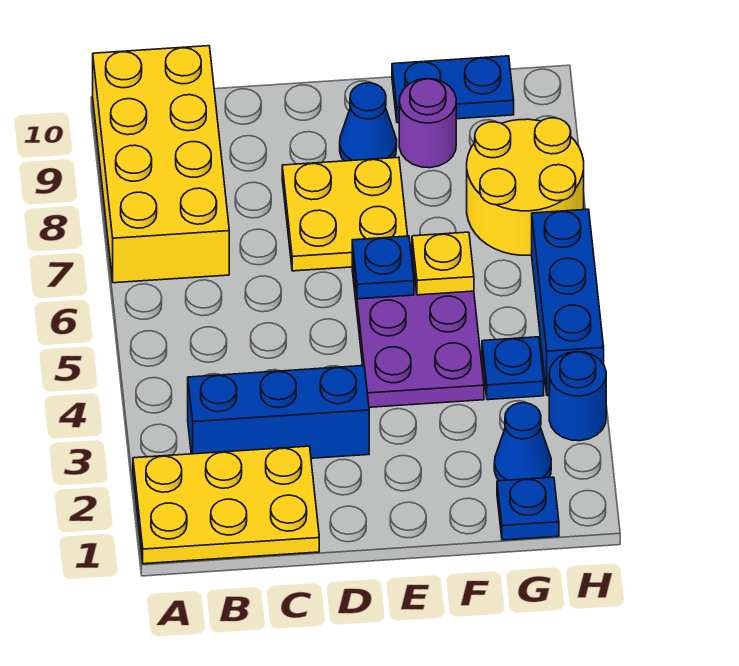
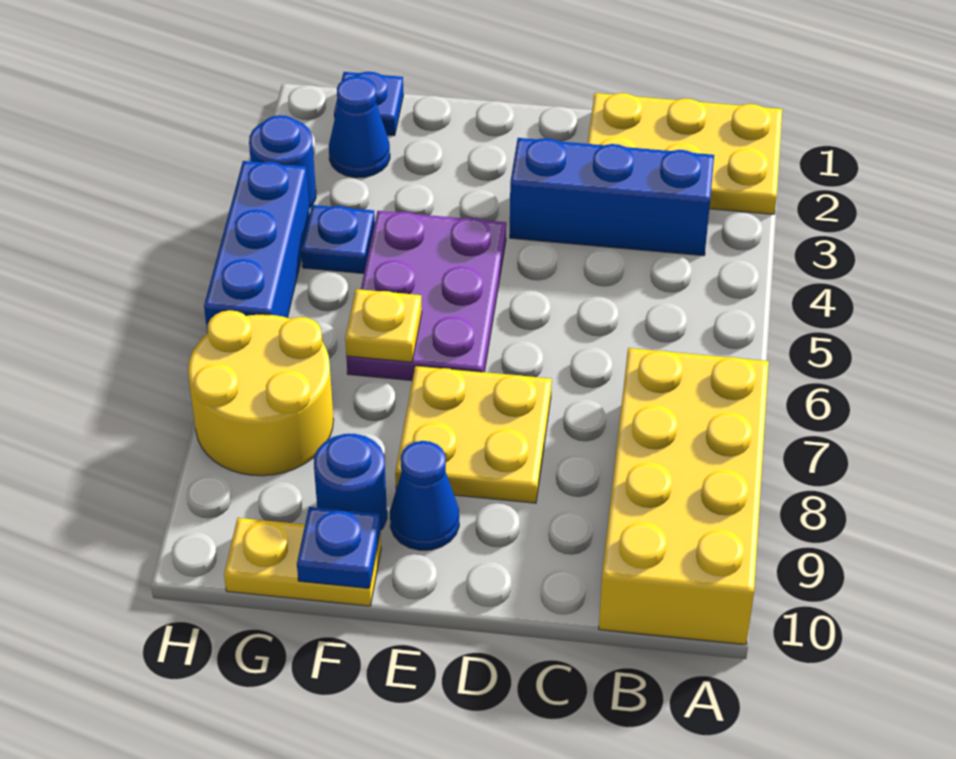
blue plate E6 level 2 -> blue plate F10 level 2
purple round brick F9 level 1 -> blue round brick F9 level 1
blue plate F10:G10 level 1 -> yellow plate F10:G10 level 1

